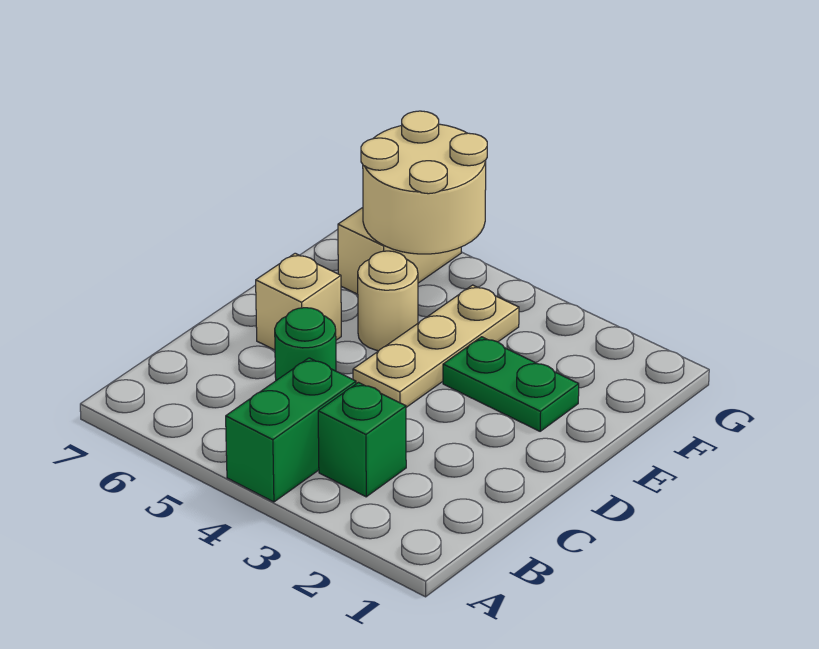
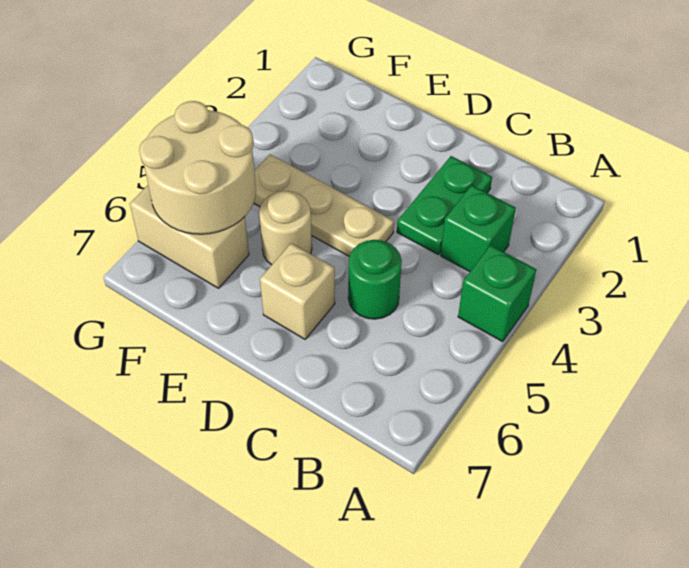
green brick A4:B4 level 1 -> green brick A4 level 1
green plate E2:E3 level 1 -> green plate C2:C3 level 1

